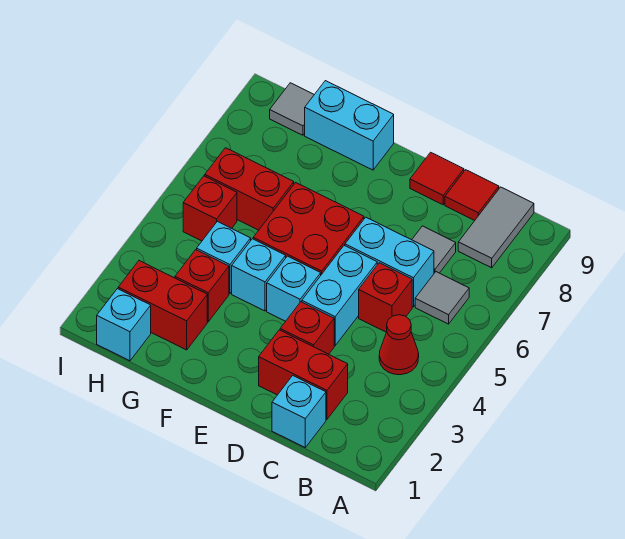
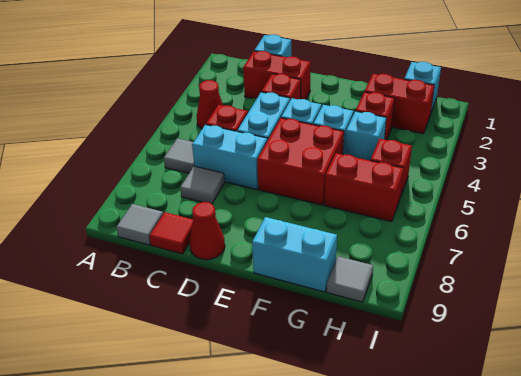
grey tile B8:B9 level 1 -> grey tile B9 level 1
red tile D9 level 1 -> red cone D9 level 1

